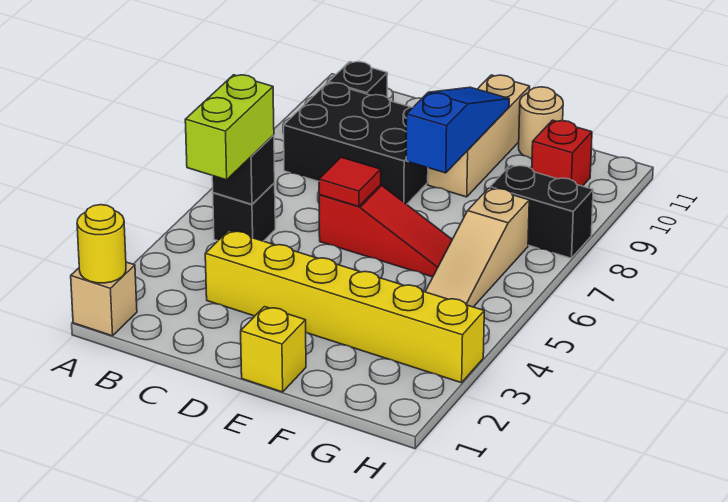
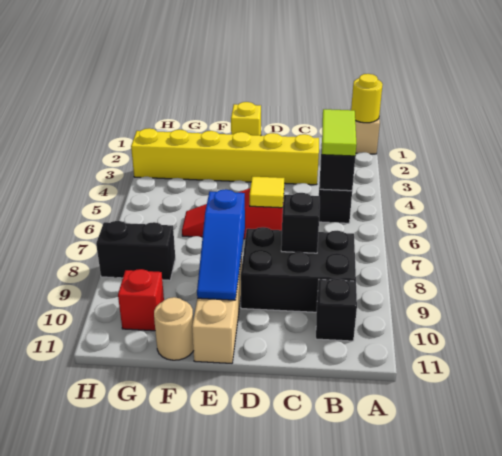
lime brick B4:B5 level 3 -> lime tile B4:B5 level 3
none -> black brick C8 level 2
red tile D6 level 2 -> yellow tile D6 level 2
tan slope G5:G7 level 1 top 7 -> none

